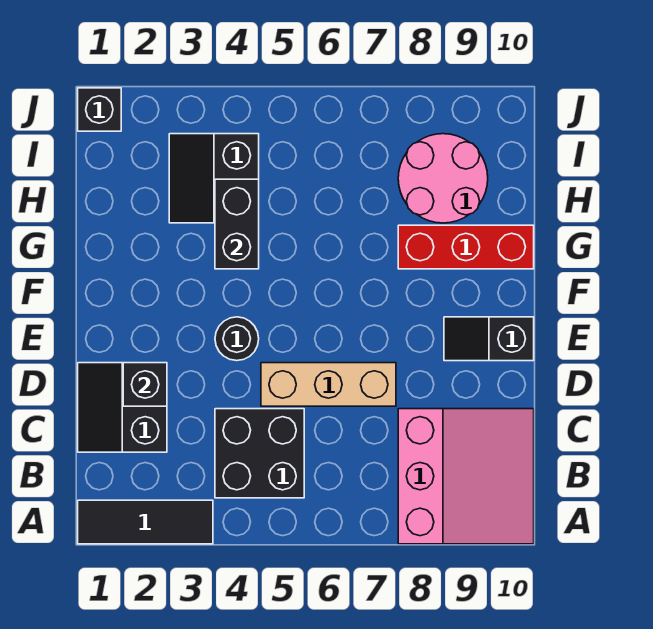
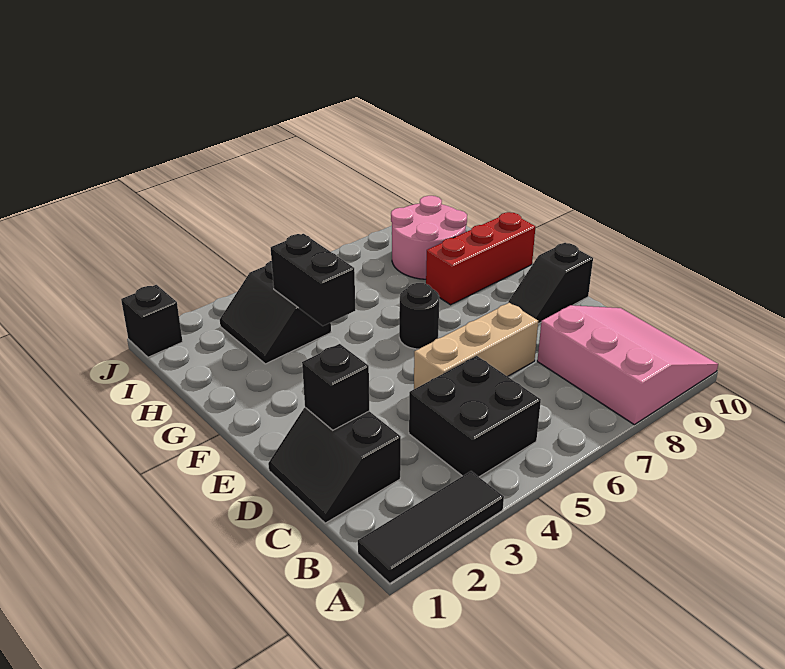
black round brick E4 level 1 -> black round brick F6 level 1

